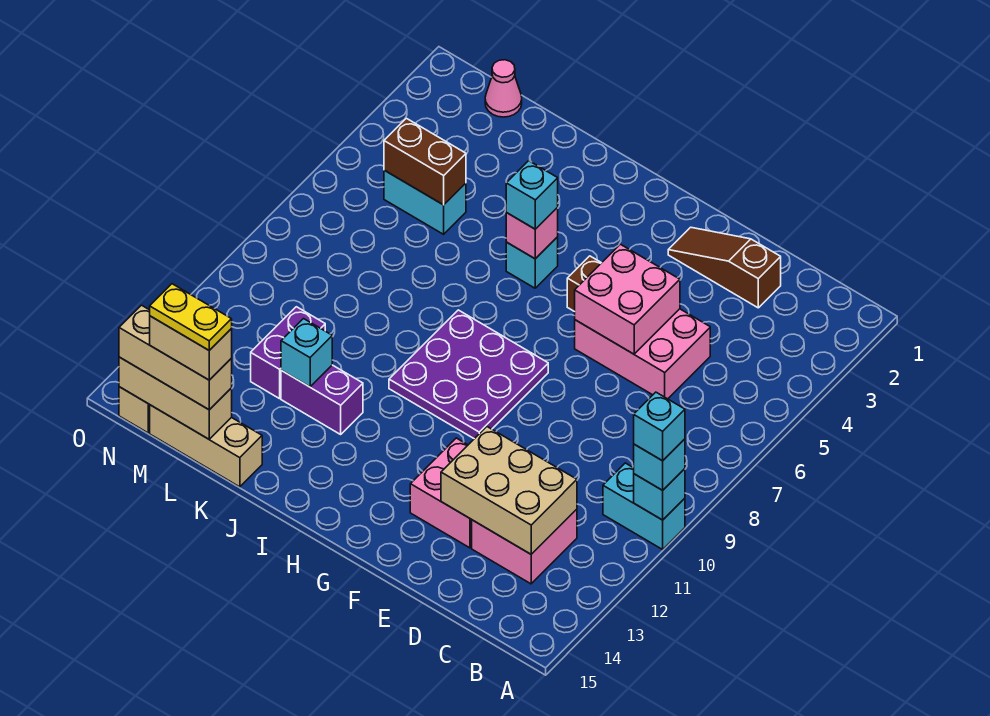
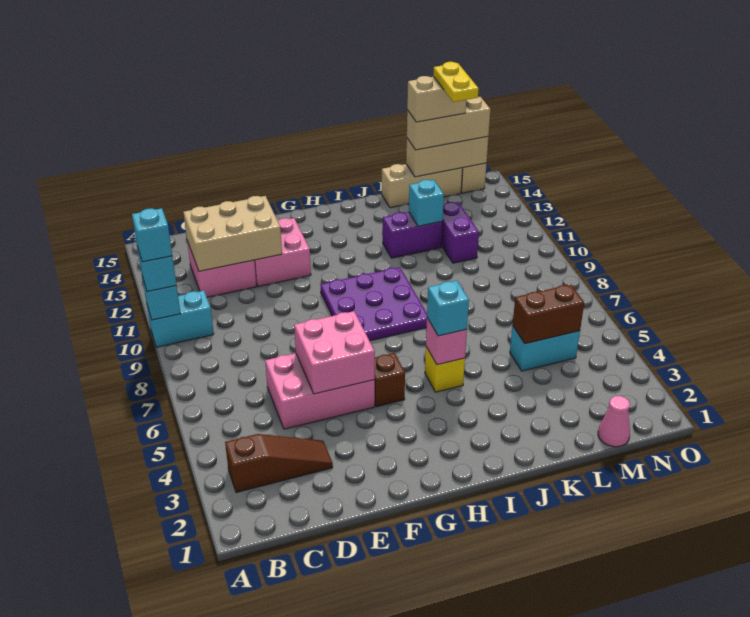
brown slope D2:F2 level 1 top D -> brown slope B3:D3 level 1 top B
cyan brick I5 level 1 -> yellow brick I5 level 1
yellow plate L15:M15 level 5 -> yellow plate M14:M15 level 5

